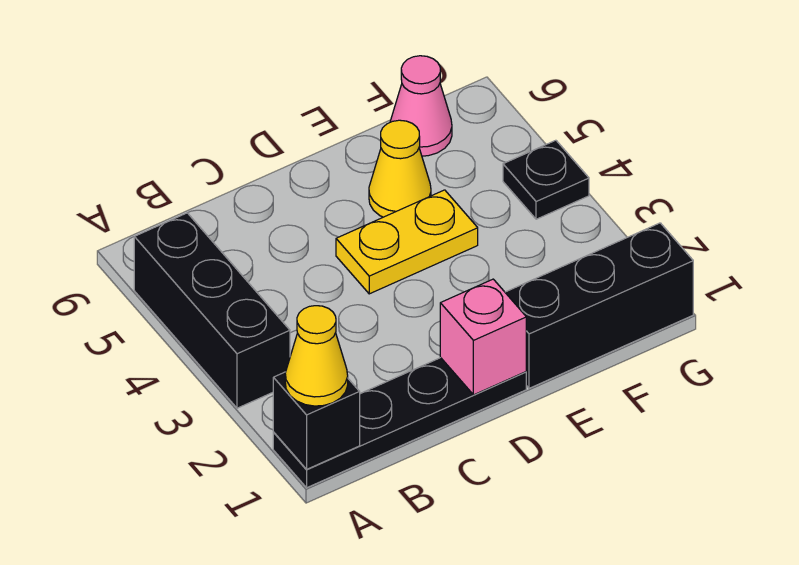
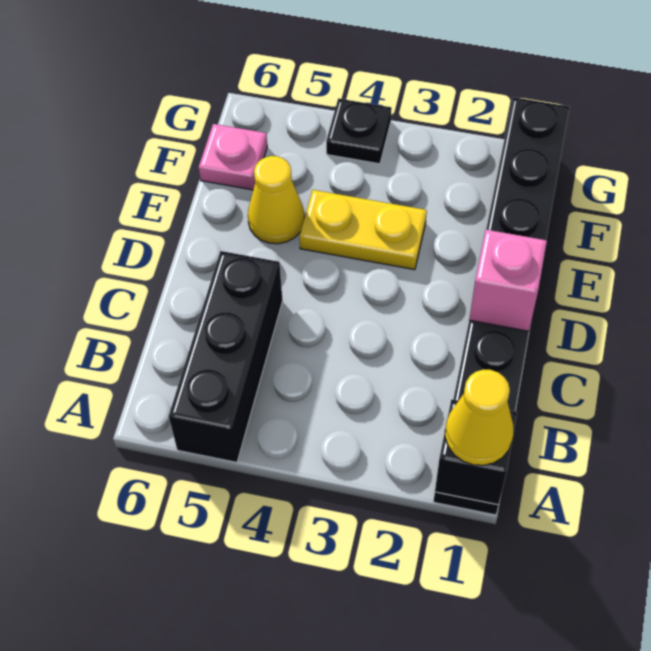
black brick A3:A5 level 1 -> black brick A5:C5 level 1
yellow plate D4:E4 level 1 -> yellow plate E3:E4 level 1
pink cone F6 level 1 -> pink plate F6 level 1

